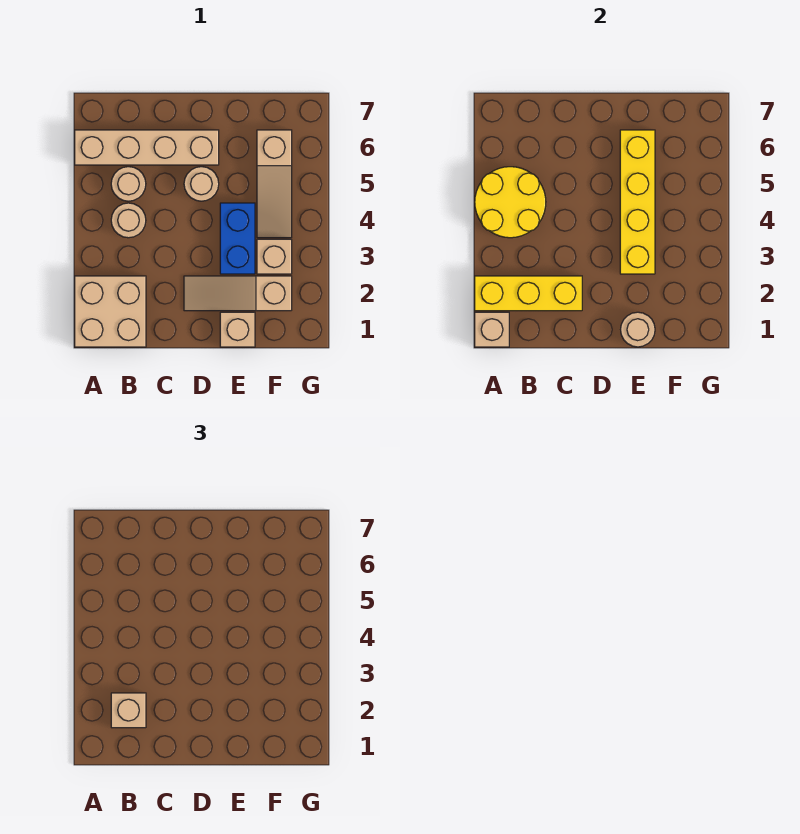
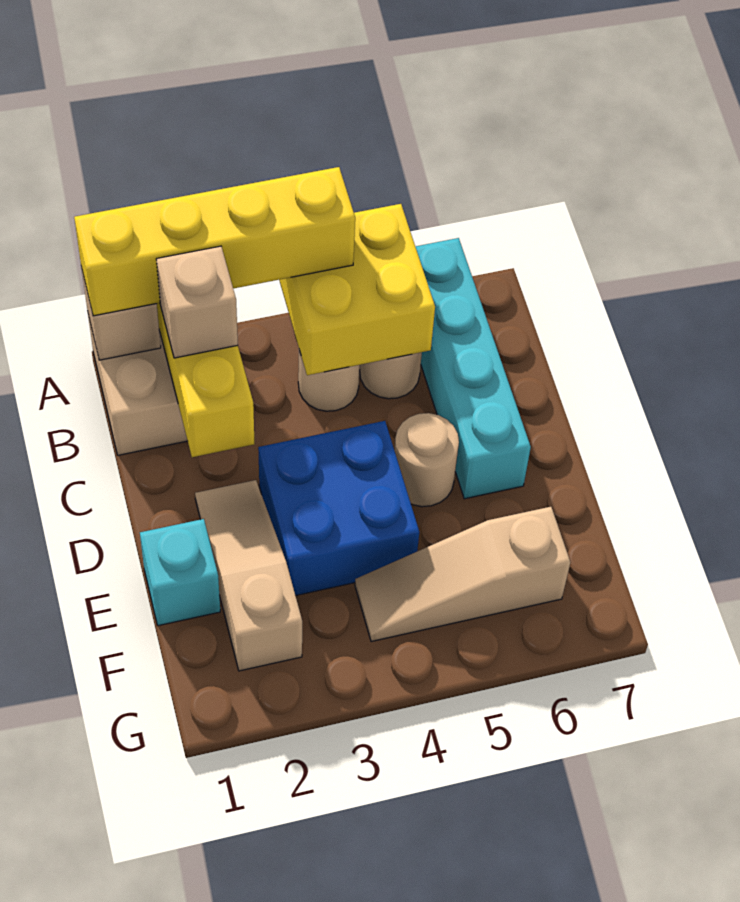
yellow round brick A4:B5 level 2 -> yellow brick A4:B5 level 2
tan brick A6:D6 level 1 -> cyan brick A6:D6 level 1
tan brick E1 level 1 -> cyan brick E1 level 1
tan round brick E1 level 2 -> none
blue brick E3:E4 level 1 -> blue brick D3:E4 level 1
yellow brick E3:E6 level 2 -> yellow brick A1:A4 level 3
tan brick F3 level 1 -> none

